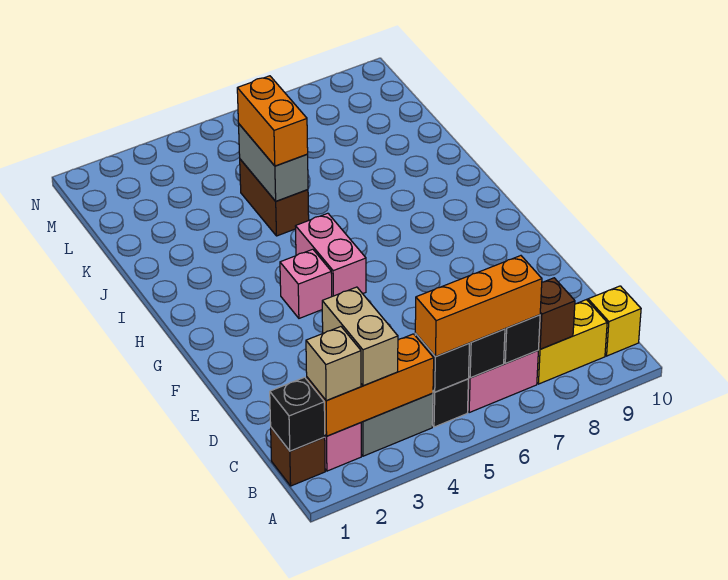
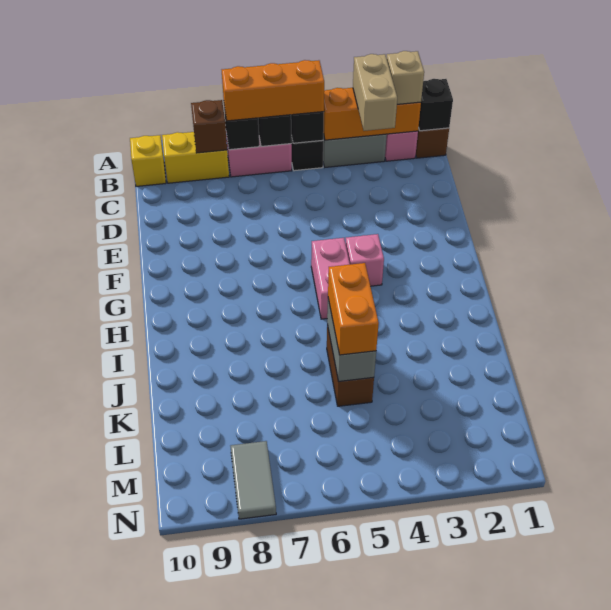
none -> grey tile M8:N8 level 1

